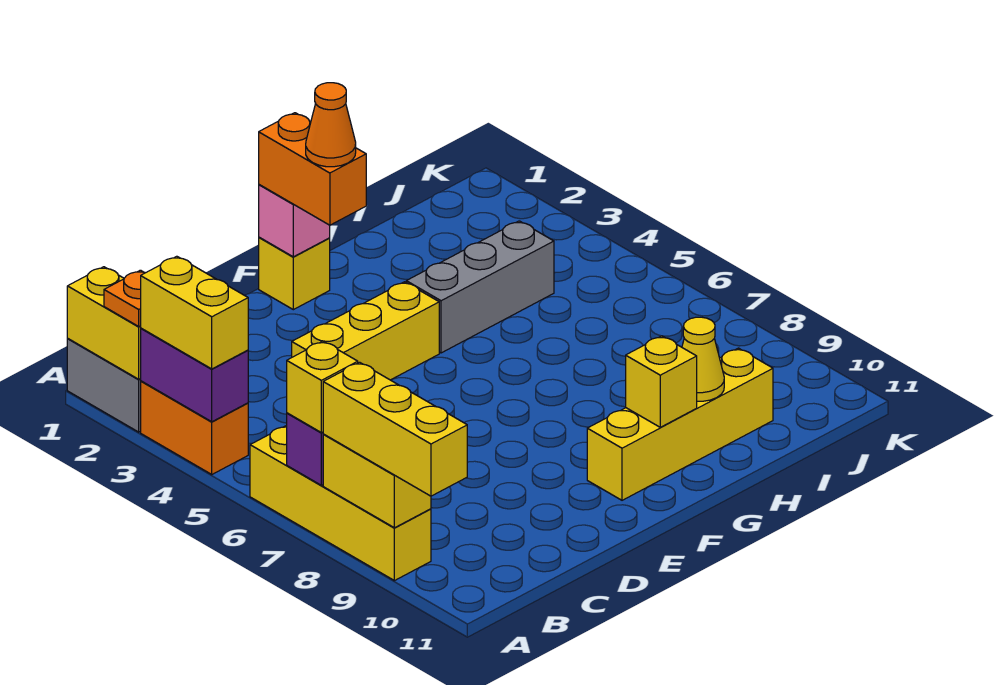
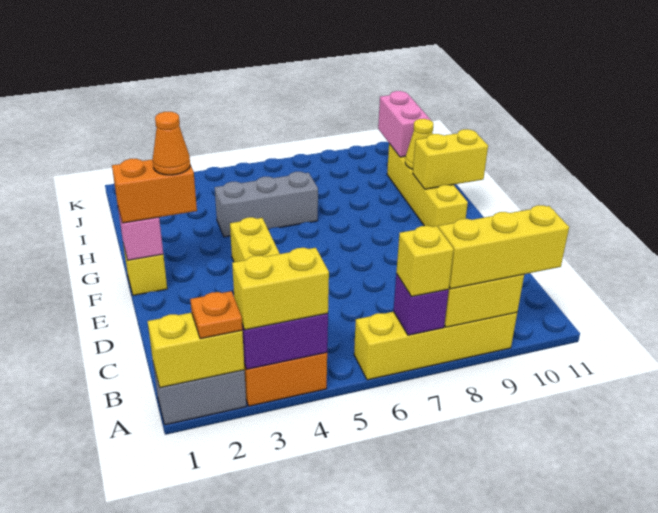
grey brick G4:I4 level 1 -> grey brick H4:H6 level 1
yellow brick G10 level 2 -> yellow brick G10:G11 level 2
none -> pink brick I10:J10 level 2

